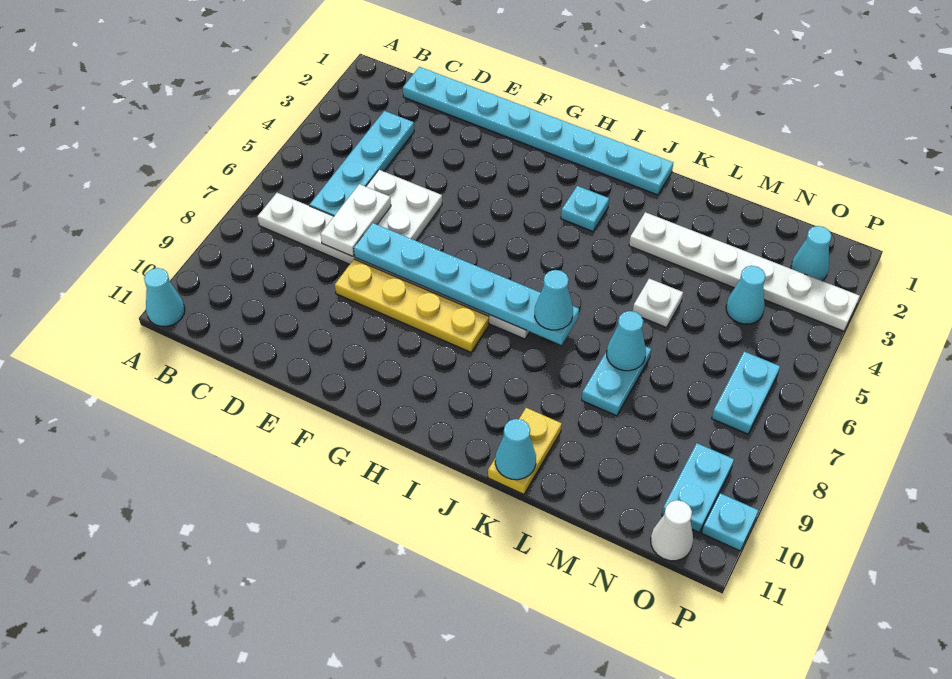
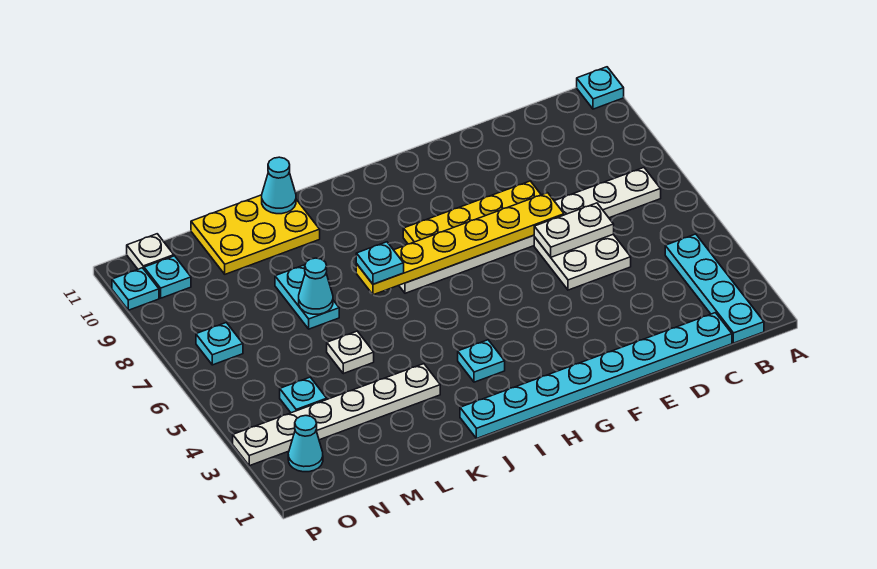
cyan cone A11 level 1 -> cyan plate A11 level 1
cyan plate C3:C6 level 1 -> cyan plate B1:B4 level 1
white plate D6:D7 level 2 -> white plate D6:E6 level 2
cyan plate E7:J7 level 2 -> yellow plate E7:J7 level 2
cyan cone J7 level 3 -> cyan plate J7 level 3
yellow plate K10:K11 level 1 -> yellow plate K10:M11 level 1
cyan cone N4 level 1 -> cyan plate N4 level 1
cyan plate O6:O7 level 1 -> cyan plate O7 level 1
cyan plate O9:O10 level 1 -> cyan plate O10 level 1
white cone O11 level 1 -> white plate O11 level 1

